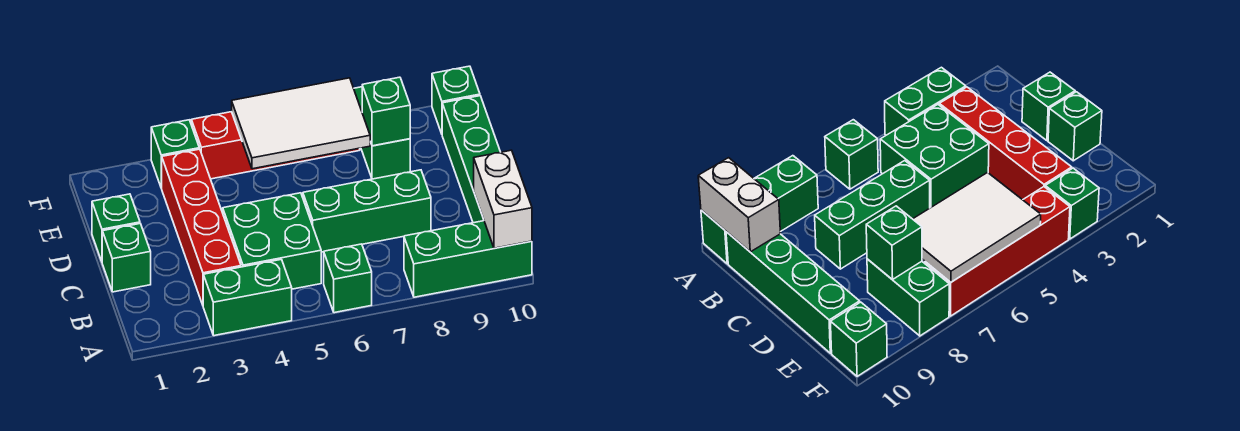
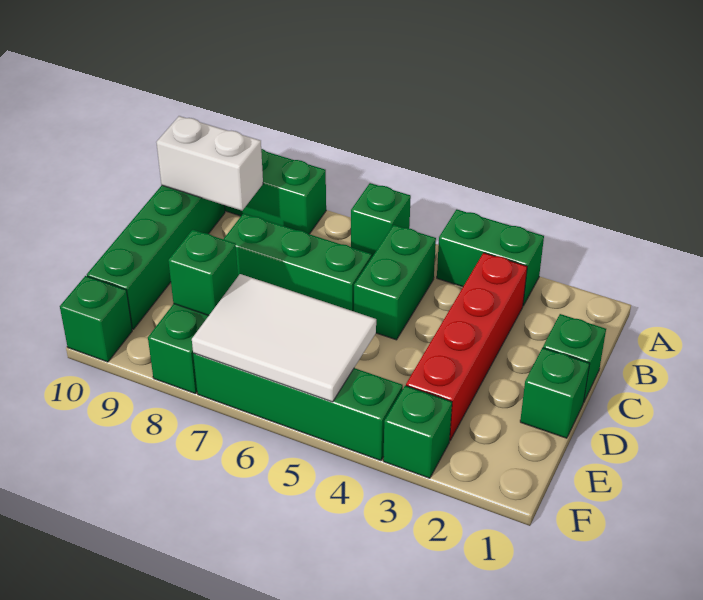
white brick A10:B10 level 2 -> white brick B9:B10 level 2
green brick B4:C5 level 1 -> green brick B5:C5 level 1
red brick F4:F7 level 1 -> green brick F4:F7 level 1

